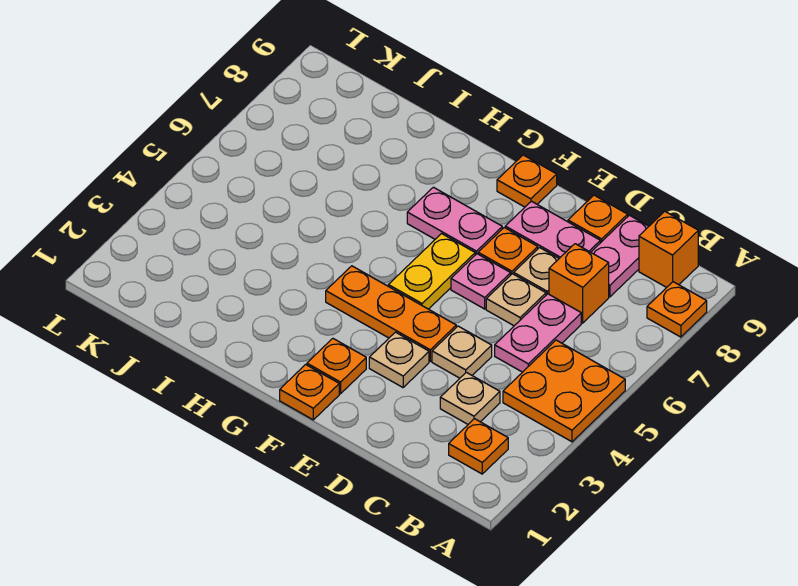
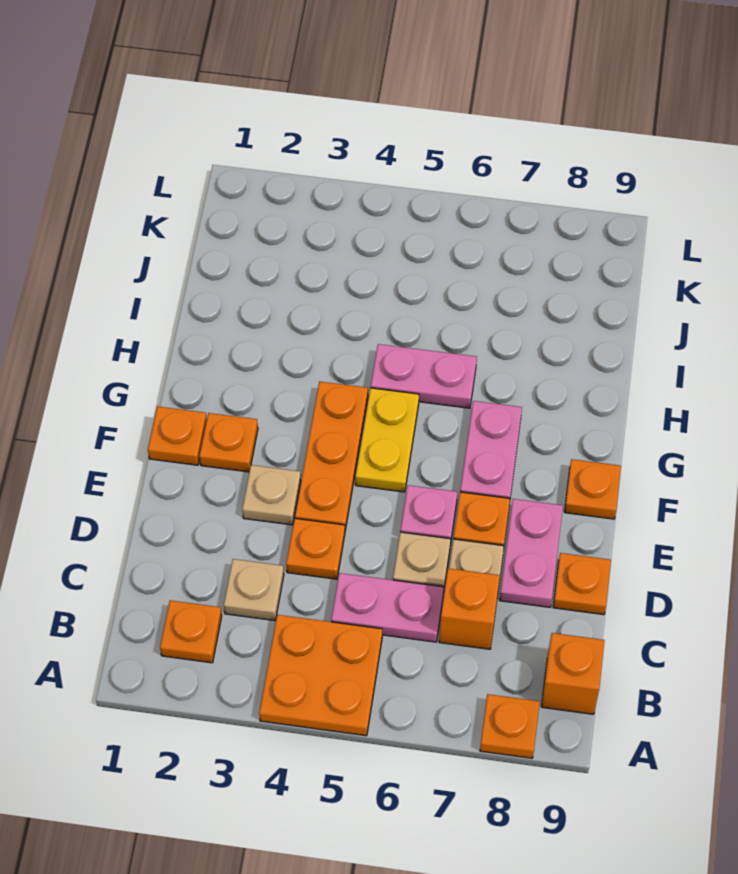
pink plate C8:C9 level 1 -> pink plate H5:H6 level 1
tan plate D4 level 1 -> orange plate D4 level 1
yellow plate F5:F6 level 1 -> yellow plate F5:G5 level 1

